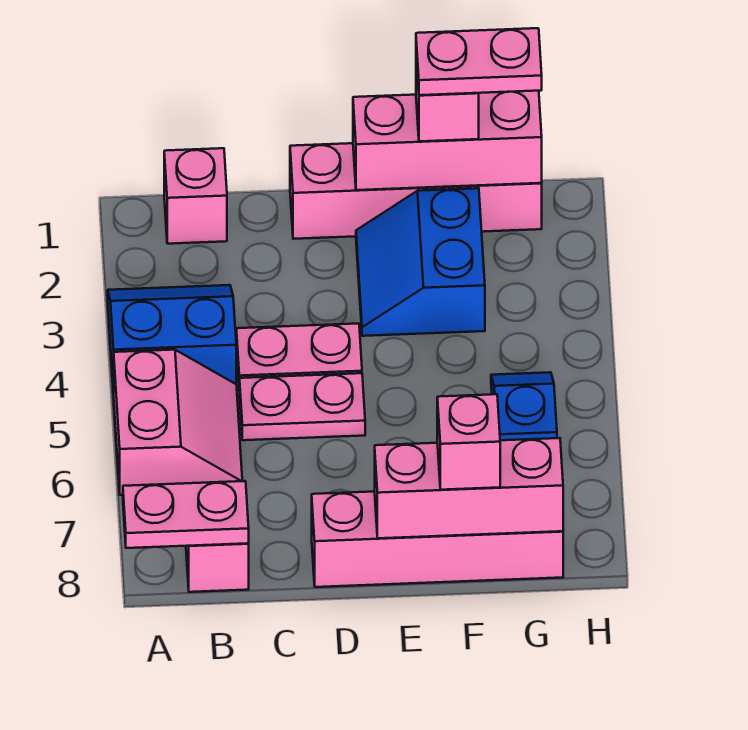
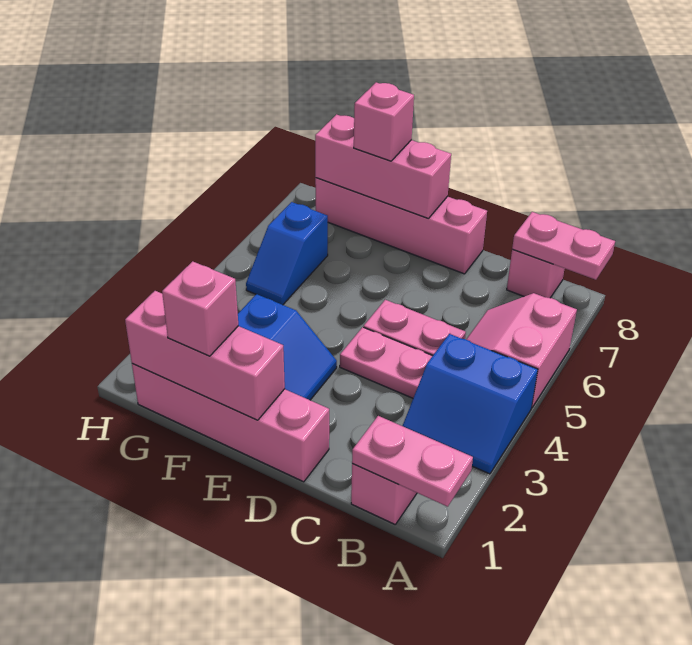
pink plate F1:G1 level 4 -> pink plate A1:B1 level 2

